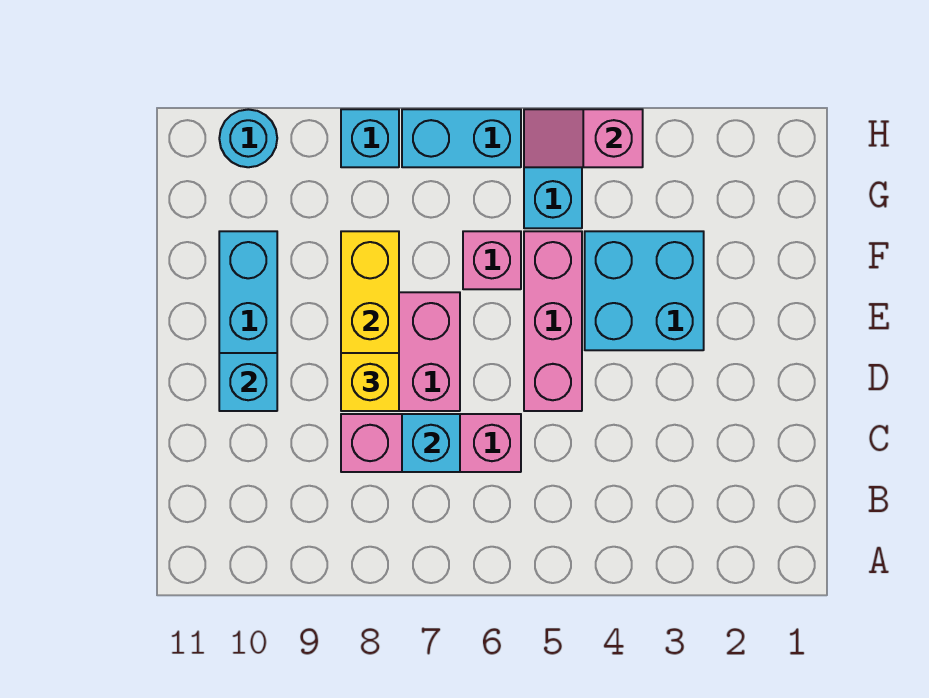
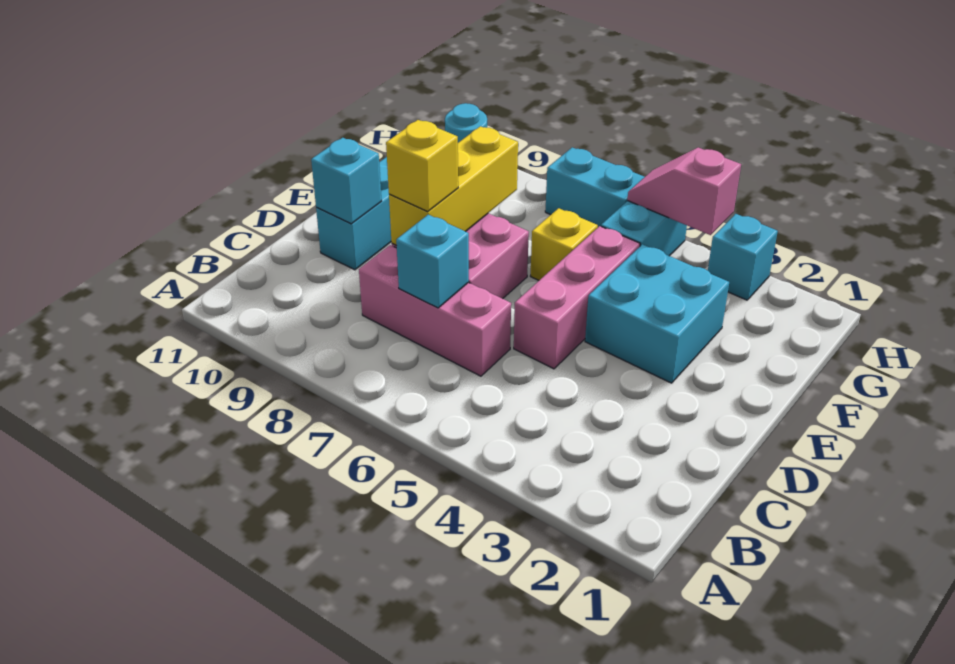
pink brick F6 level 1 -> yellow brick F6 level 1
cyan brick H8 level 1 -> cyan brick H3 level 1

